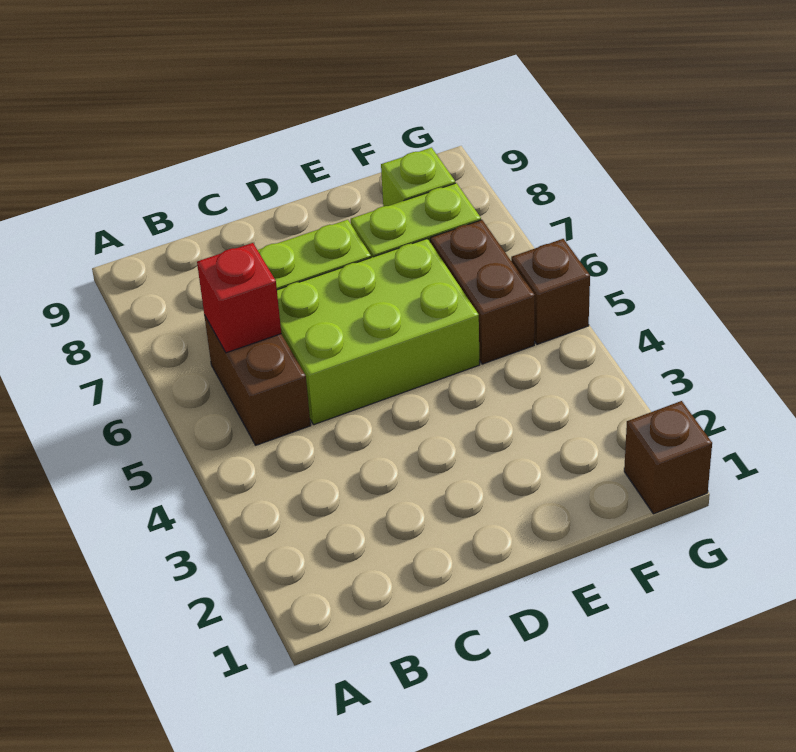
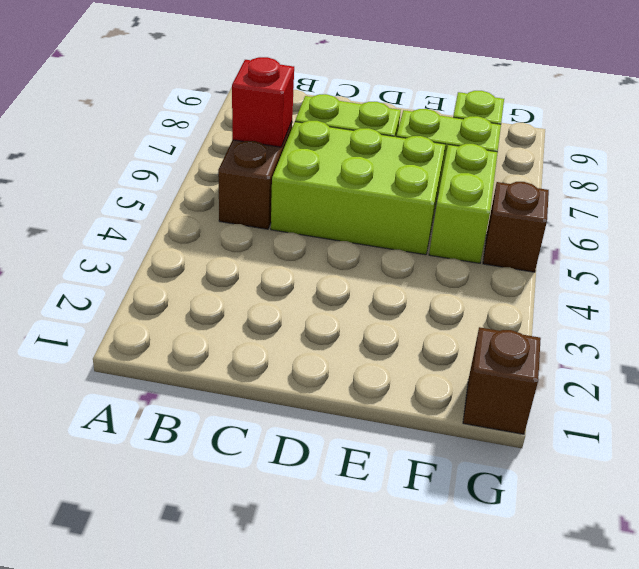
brown brick F5:F6 level 1 -> lime brick F5:F6 level 1

